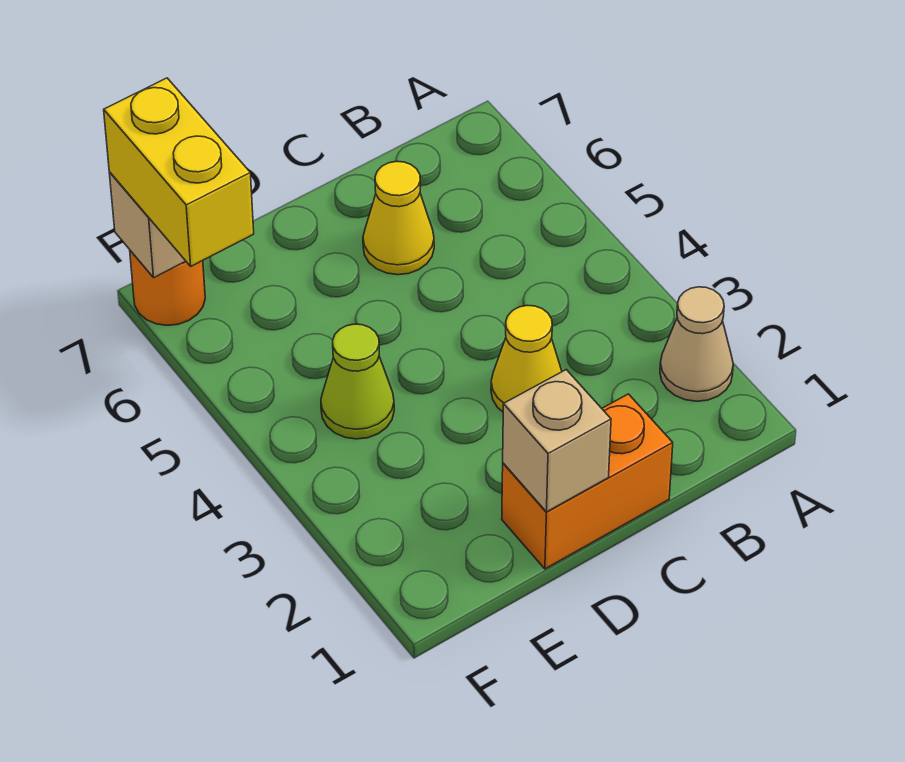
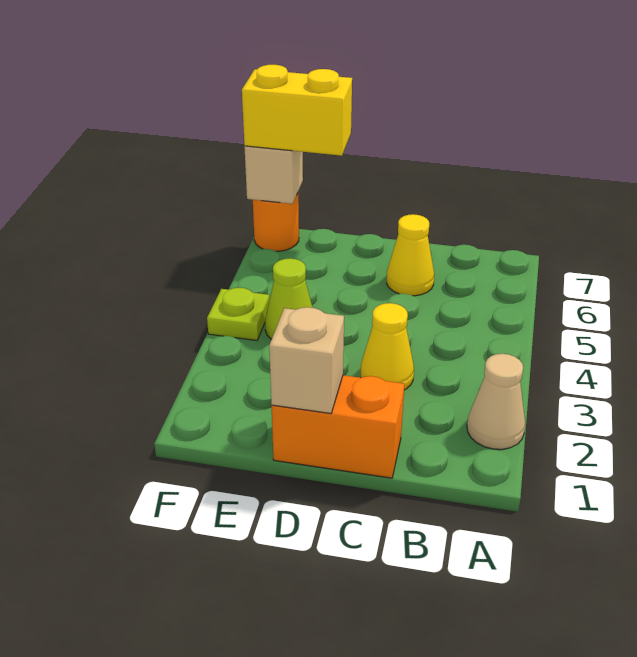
none -> lime plate F4 level 1
yellow brick F6:F7 level 3 -> yellow brick E7:F7 level 3

